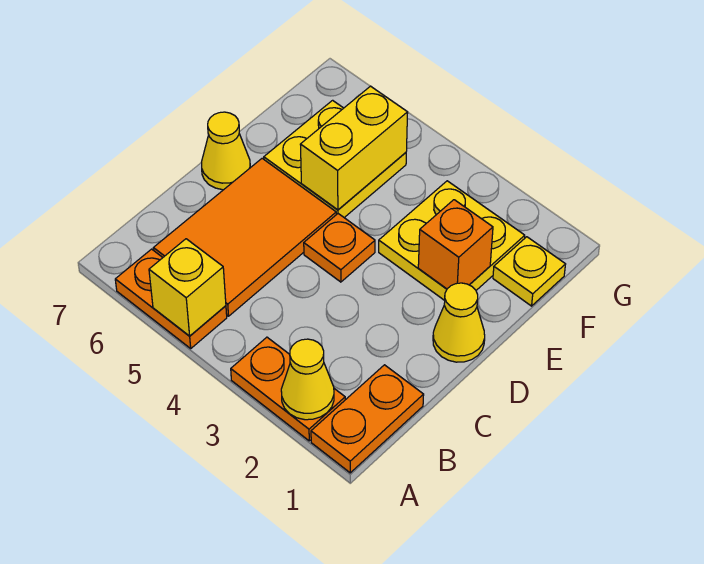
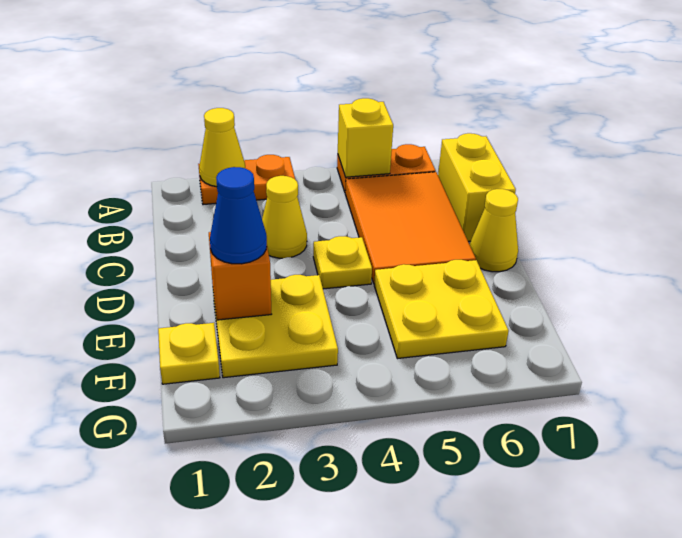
orange plate A1:B1 level 1 -> none
yellow cone D1 level 1 -> yellow cone C3 level 1
orange plate D4 level 1 -> yellow plate D4 level 1
none -> blue cone E2 level 3
yellow brick E5:F5 level 2 -> yellow brick B7:C7 level 1

